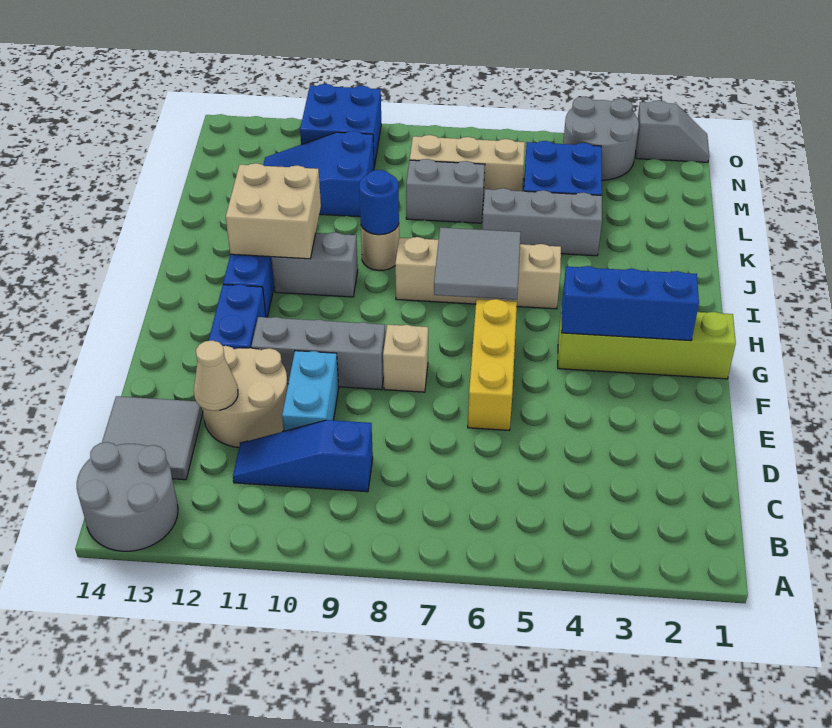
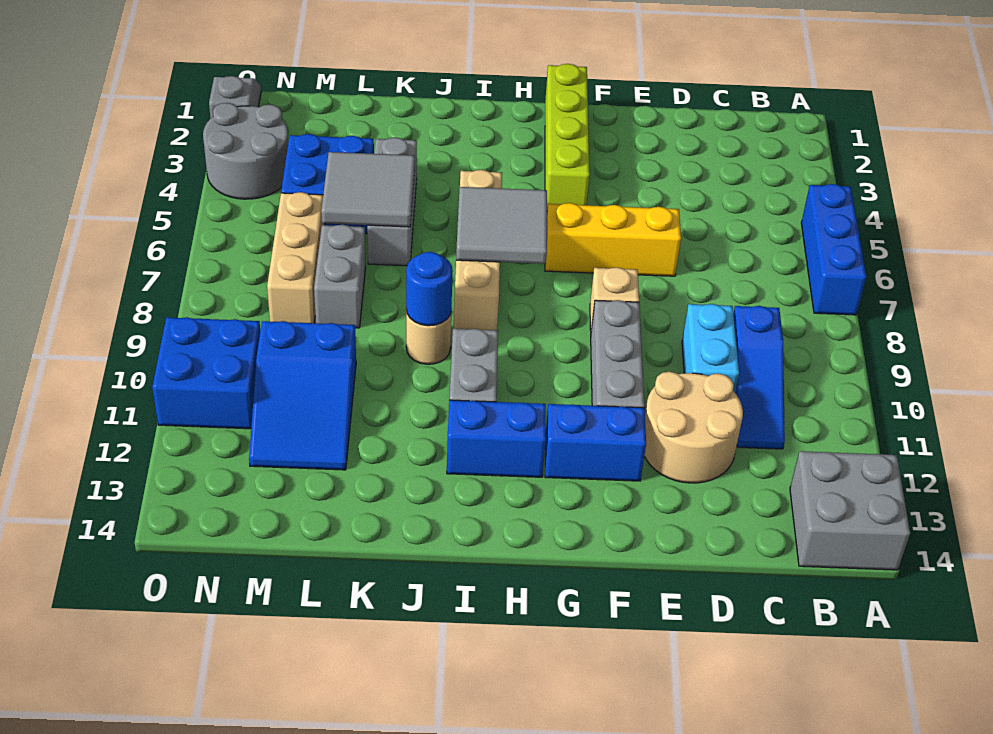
grey round brick A13:B14 level 1 -> grey brick A13:B14 level 1
grey tile C13:D14 level 1 -> grey tile K5:L6 level 2
cyan brick D10:E10 level 1 -> cyan brick D9:D10 level 1
tan cone D12 level 2 -> none
blue brick G2:G4 level 2 -> blue brick A5:A7 level 1
tan brick I11:J12 level 2 -> none

